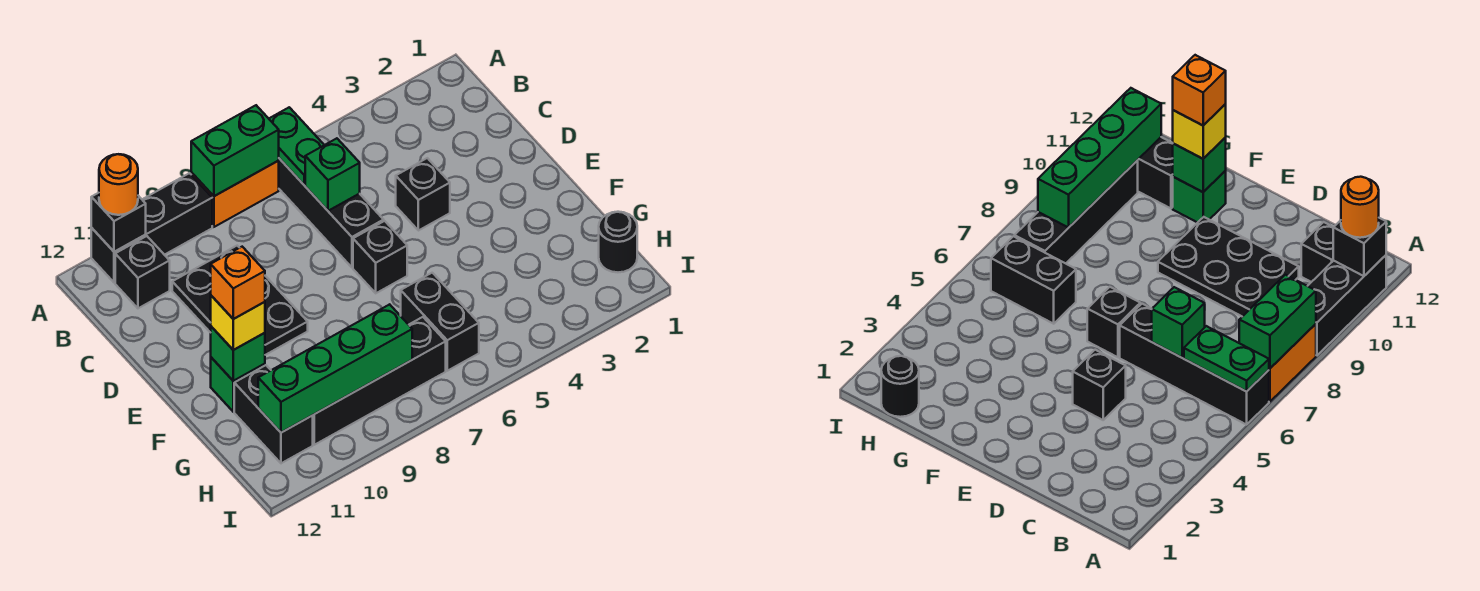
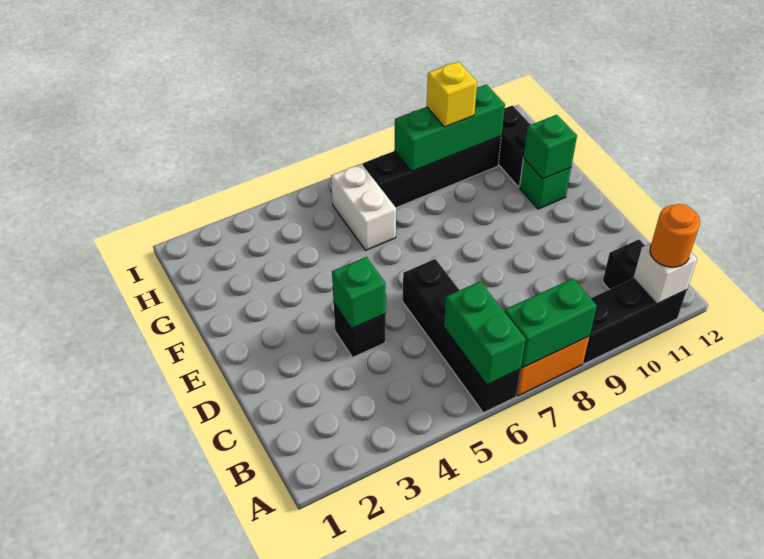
green plate A6:B6 level 2 -> green brick A6:B6 level 2
black brick A11 level 2 -> white brick A11 level 2
green brick C6 level 2 -> green brick D4 level 2
black plate C9:E10 level 1 -> none
black brick E6 level 1 -> none
yellow brick F11 level 3 -> yellow brick H9 level 3
orange brick F11 level 4 -> none
black brick G6:H6 level 1 -> white brick G6:H6 level 1
black round brick H1 level 1 -> none
green brick H8:H11 level 2 -> green brick H8:H10 level 2

